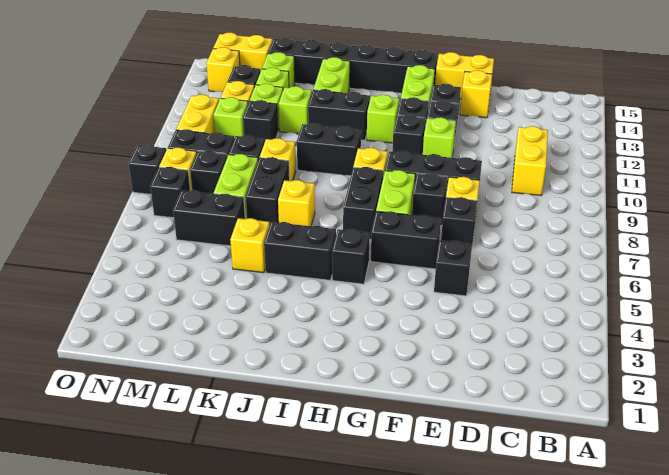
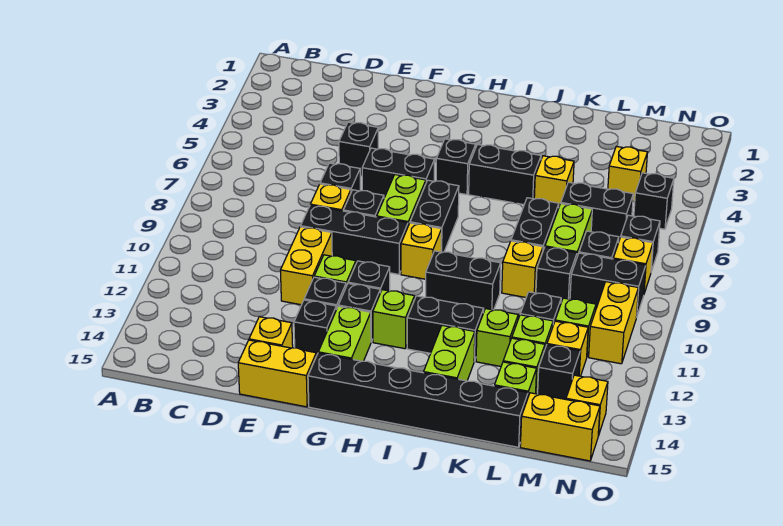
yellow brick C10:C11 level 1 -> yellow brick E10:E11 level 1
yellow brick J7 level 1 -> yellow brick M4 level 1
black brick O8 level 1 -> black brick N5 level 1

